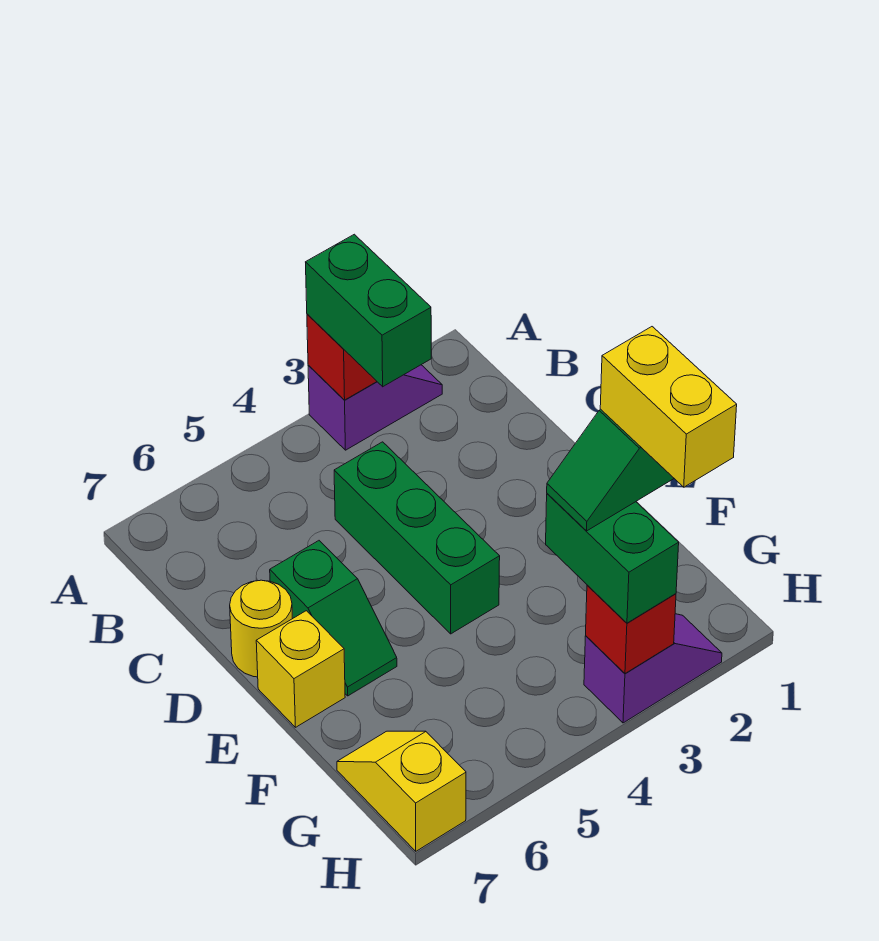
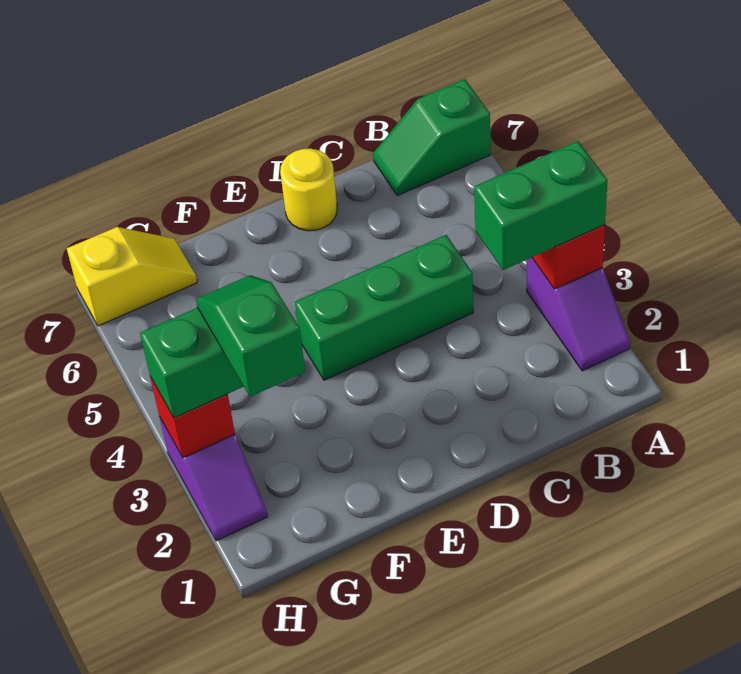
green slope D6:E6 level 1 top D -> green slope A7:B7 level 1 top A
yellow brick E7 level 1 -> none
yellow brick G2:H2 level 5 -> none

